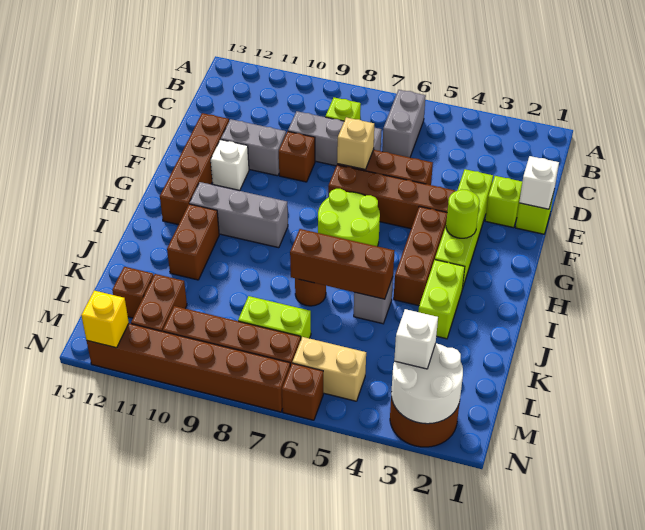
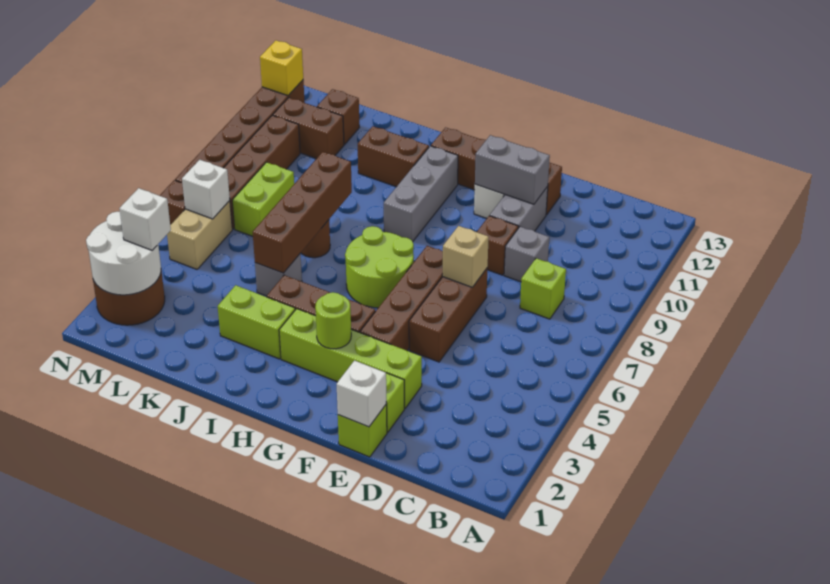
grey brick B6:C6 level 1 -> grey brick E11:F11 level 2
grey brick D7:D9 level 1 -> grey brick D9 level 1
brown brick J5:J7 level 2 -> brown brick J5:J8 level 2
none -> white brick M6 level 2

